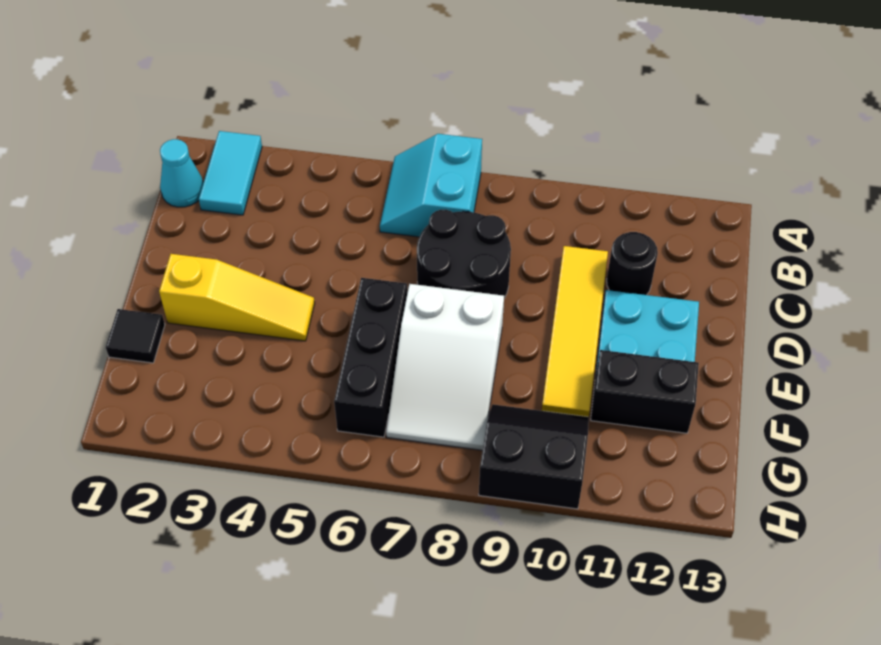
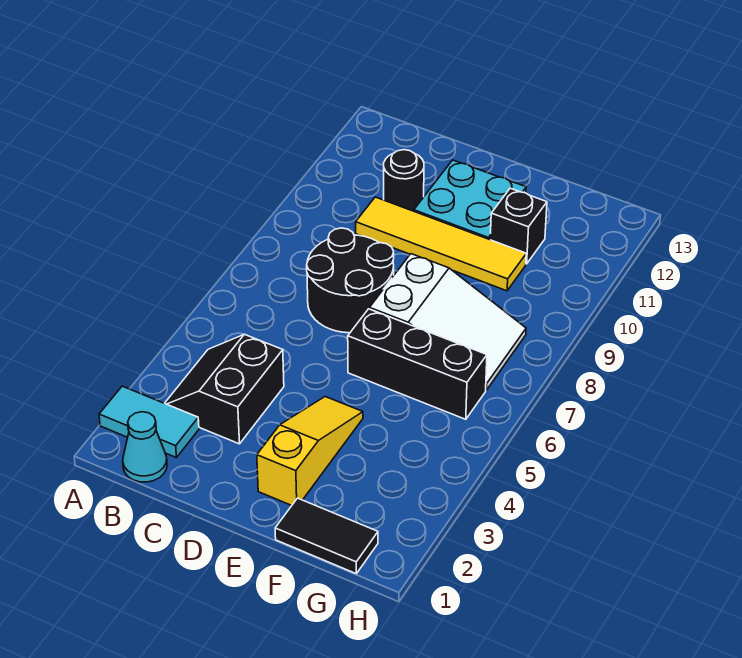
cyan slope A6:B7 level 1 top 7 -> none
black tile F1 level 1 -> black tile F1:G1 level 1
black brick F11:F12 level 1 -> black brick F11 level 1
black slope G9:H10 level 1 top H -> black slope B3:C4 level 1 top C

